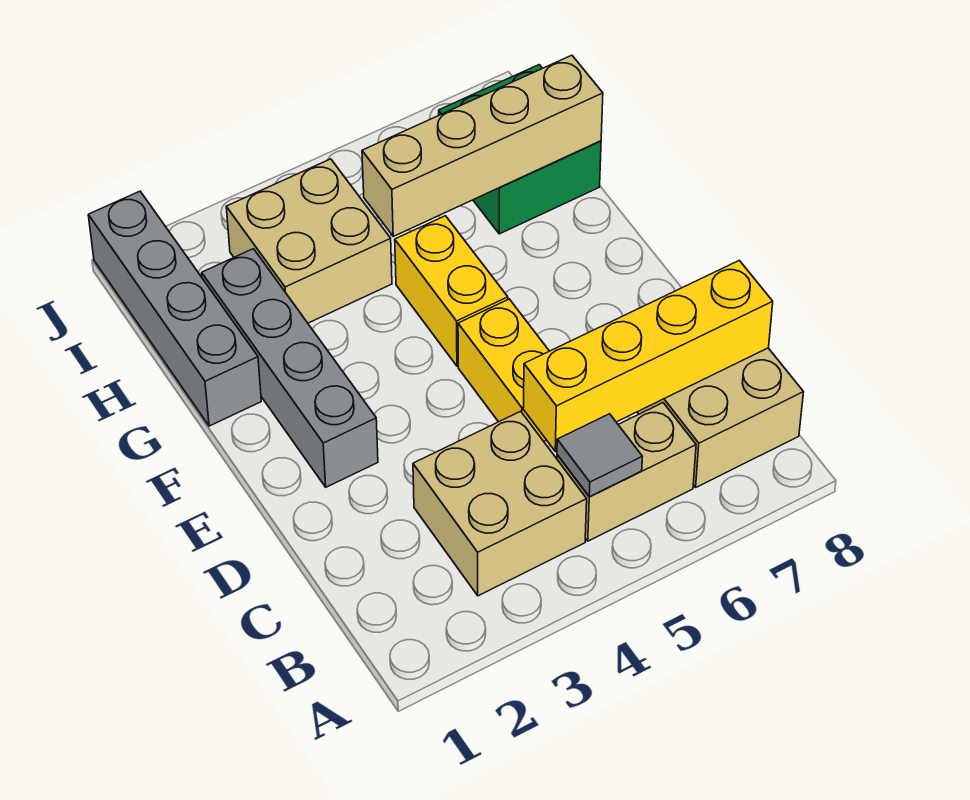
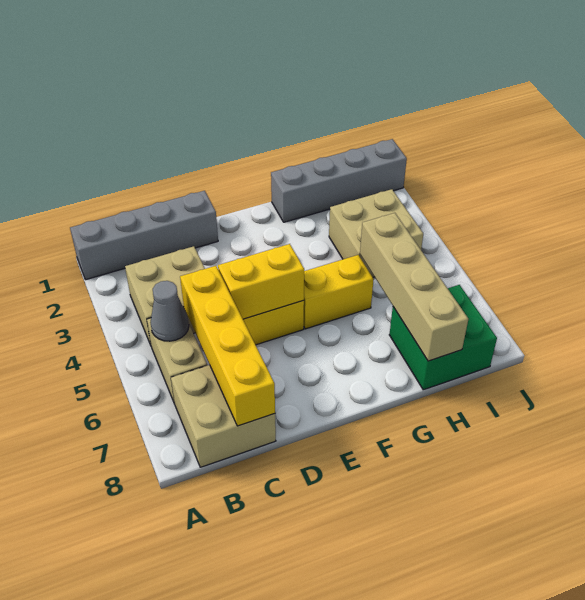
grey tile B5 level 2 -> grey cone B5 level 2
none -> yellow brick D5:E5 level 2
grey brick E2:H2 level 1 -> grey brick A1:D1 level 1

